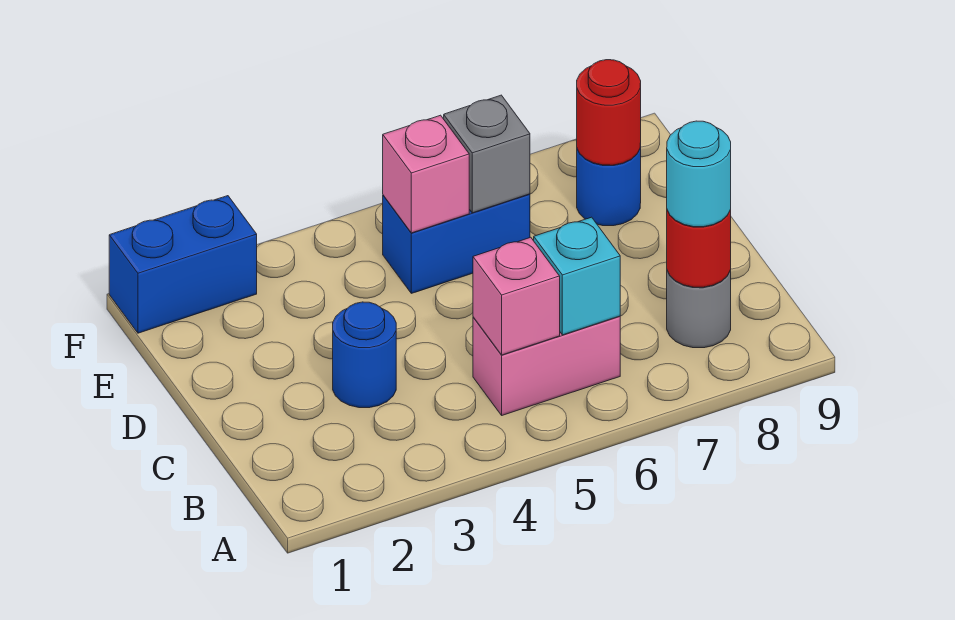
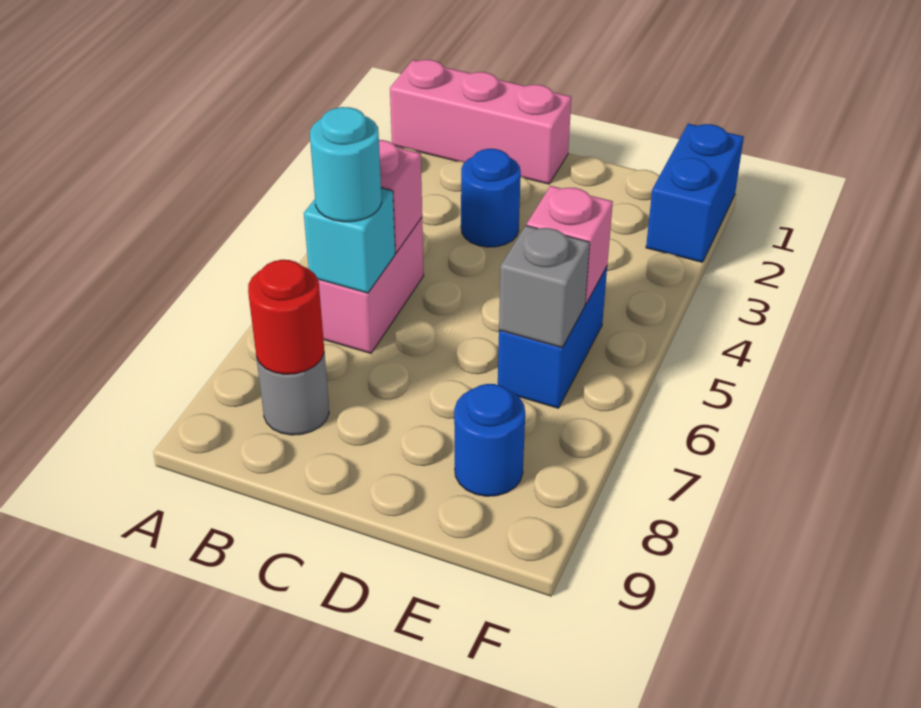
none -> pink brick A1:C1 level 1
cyan round brick B8 level 3 -> cyan round brick B6 level 3
red round brick E8 level 2 -> none

